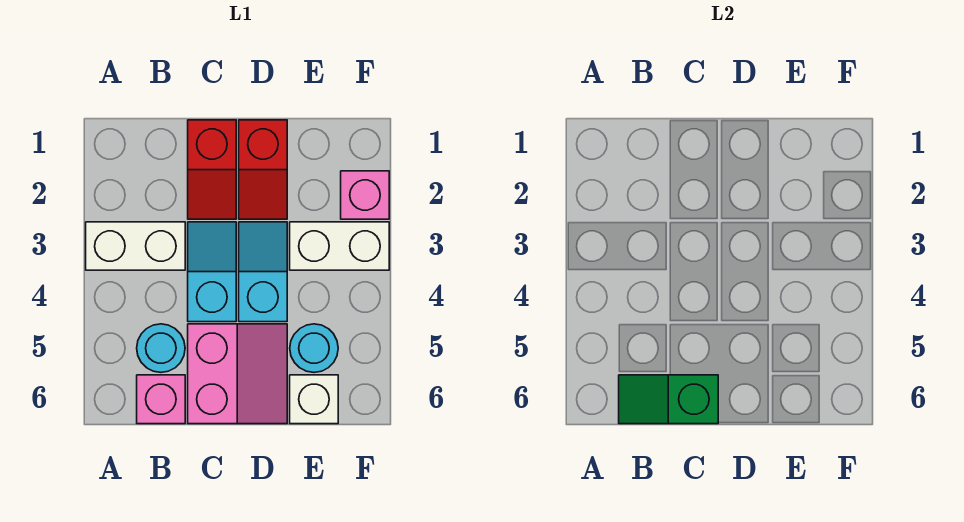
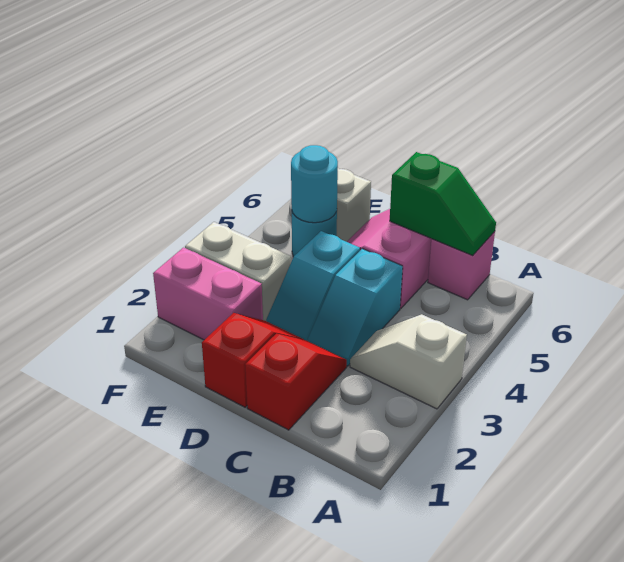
white brick A3:B3 level 1 -> white slope A3:B3 level 1 top A
cyan round brick B5 level 1 -> cyan round brick E5 level 2
pink brick F2 level 1 -> pink brick E2:F2 level 1

